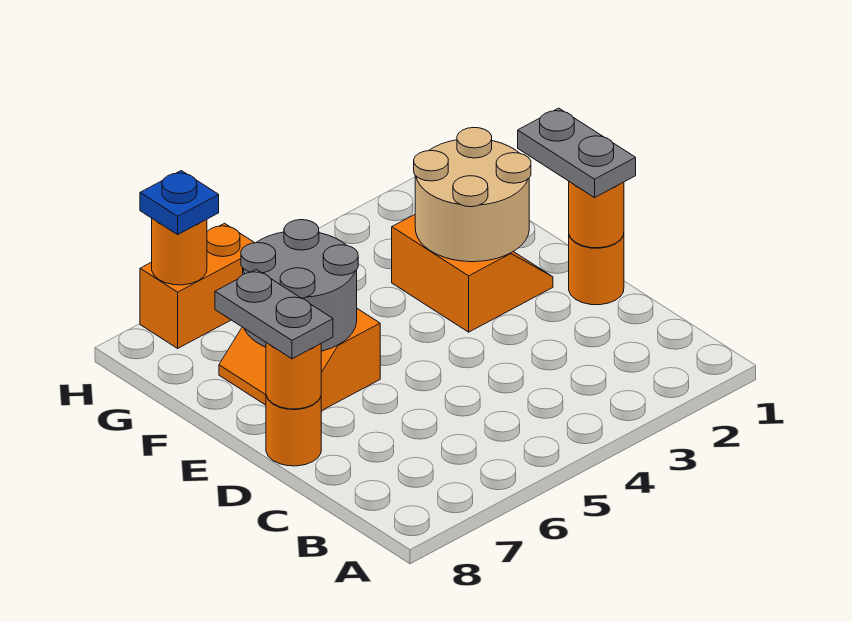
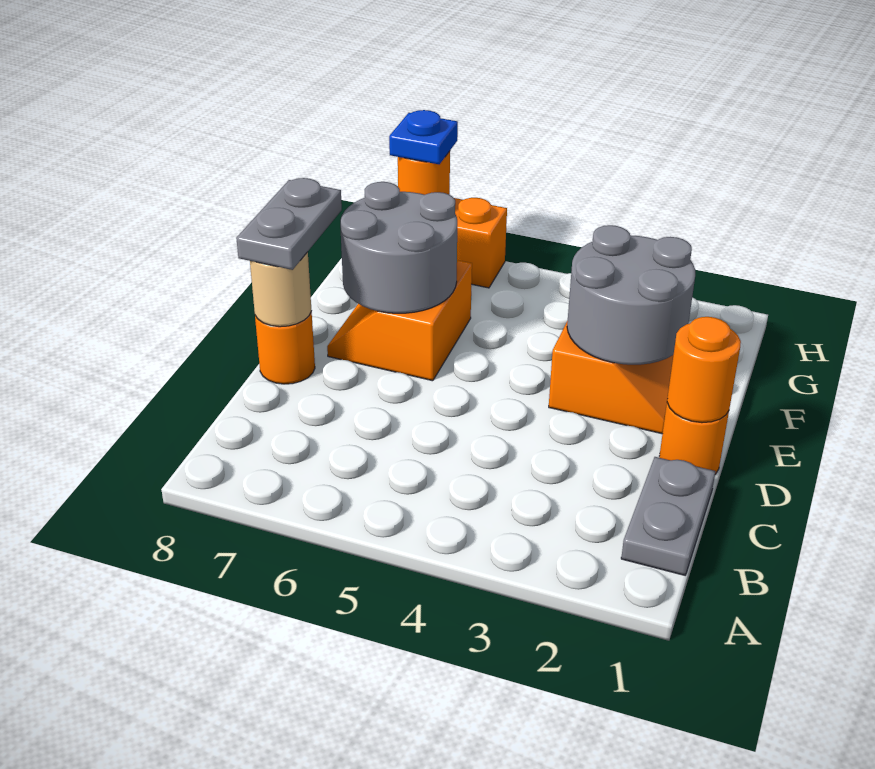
grey plate D1:E1 level 3 -> grey plate B1:C1 level 1
orange round brick D8 level 2 -> tan round brick D8 level 2
tan round brick E2:F3 level 2 -> grey round brick E2:F3 level 2

